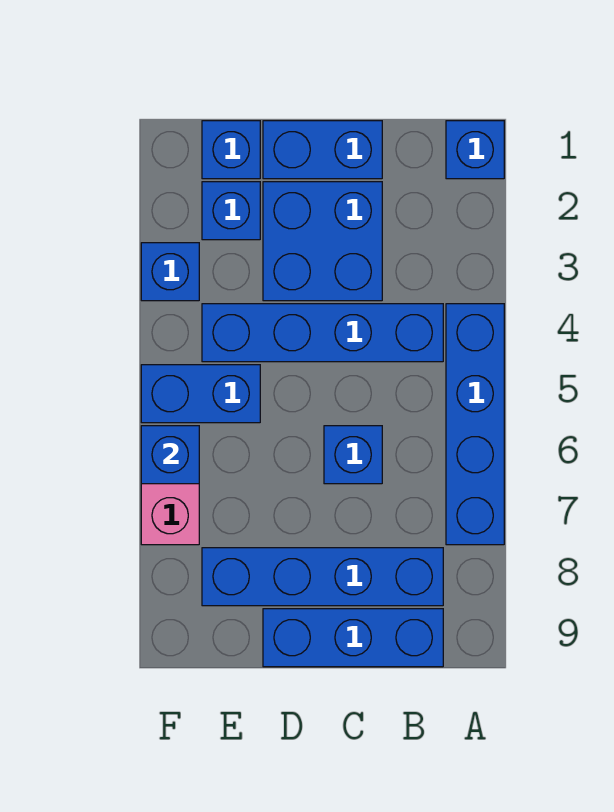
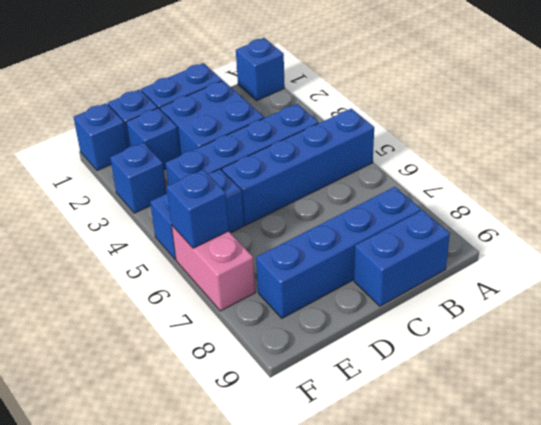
blue brick A4:A7 level 1 -> blue brick A5:D5 level 1
blue brick B9:D9 level 1 -> blue brick B9:C9 level 1
blue brick C6 level 1 -> blue brick F1 level 1

